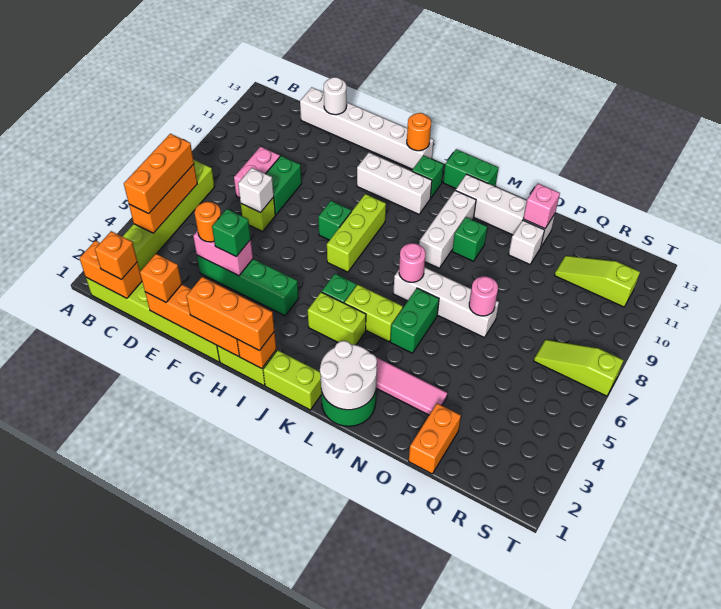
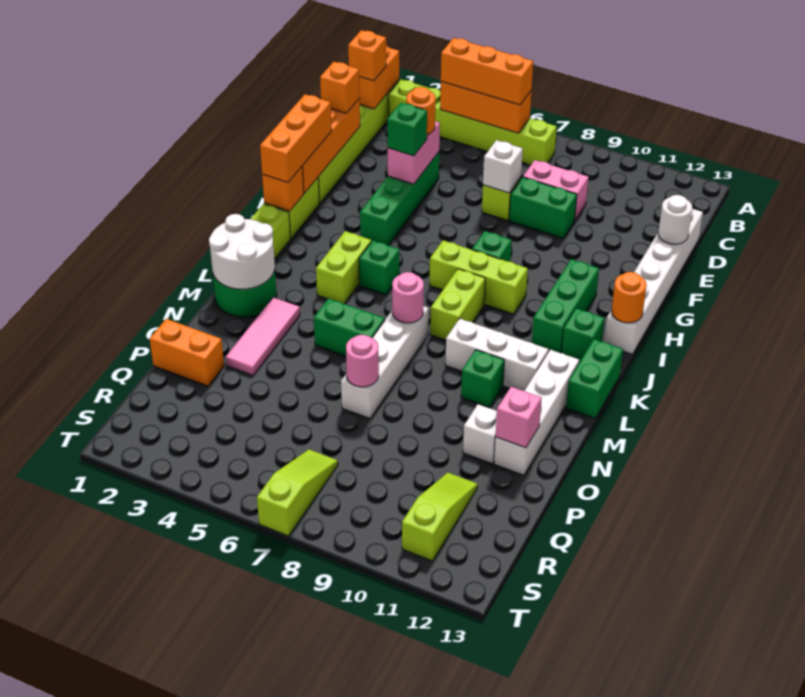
white brick H11:J11 level 1 -> green brick H11:J11 level 1
lime brick K5:L5 level 1 -> lime brick J8:K8 level 1

